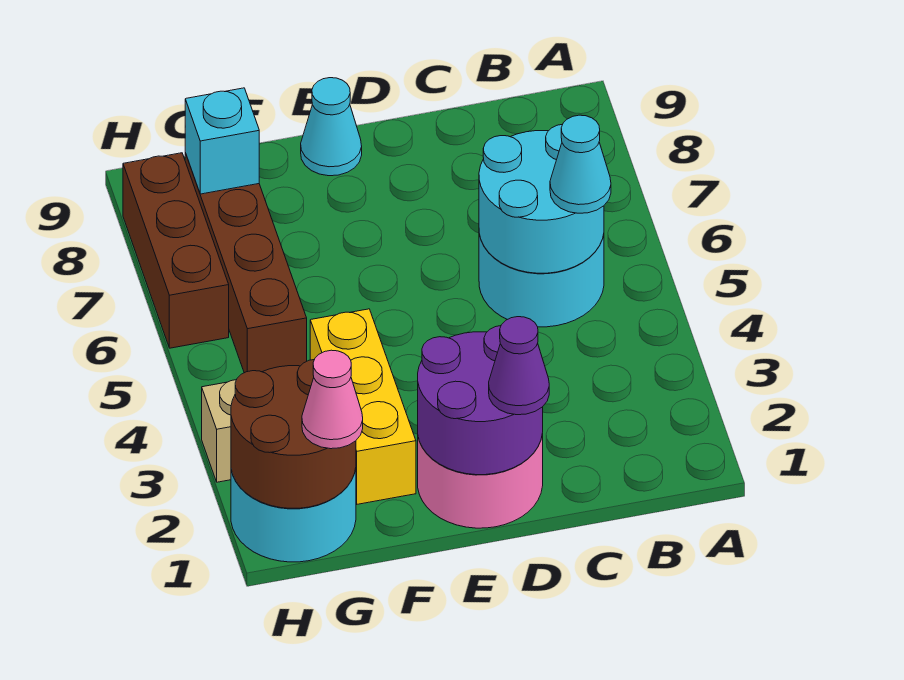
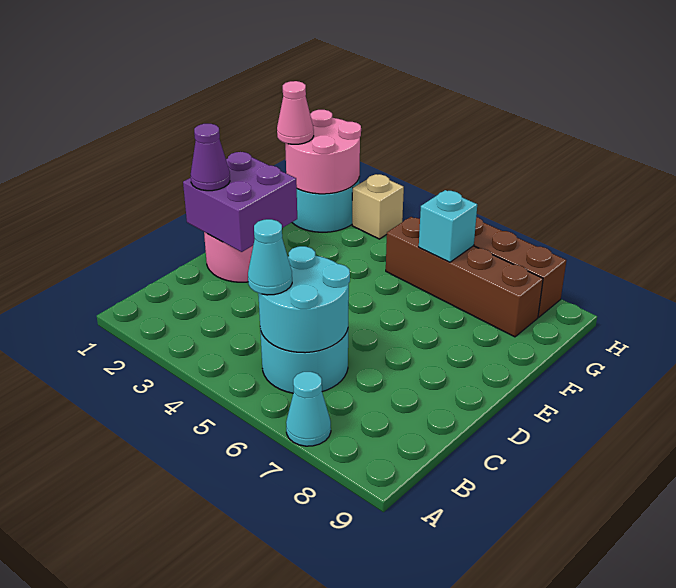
purple round brick D1:E2 level 2 -> purple brick D1:E2 level 2
cyan cone E9 level 1 -> cyan cone A7 level 1
yellow brick F2:F4 level 1 -> none
brown round brick G1:H2 level 2 -> pink round brick G1:H2 level 2
cyan brick G8 level 2 -> cyan brick G6 level 2

